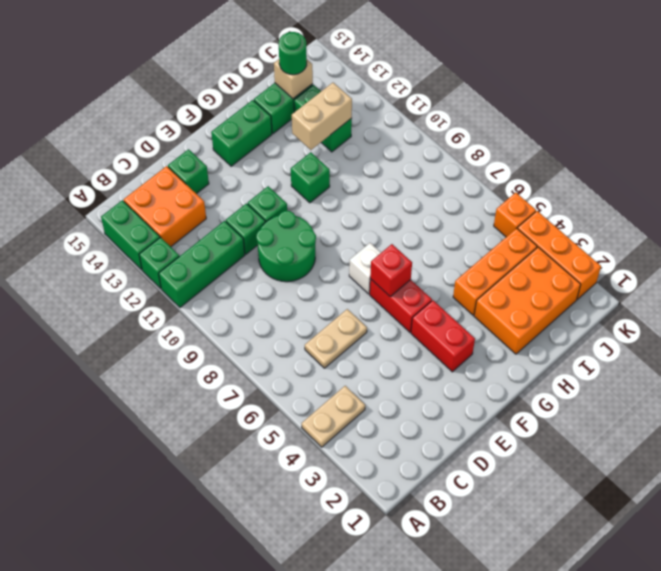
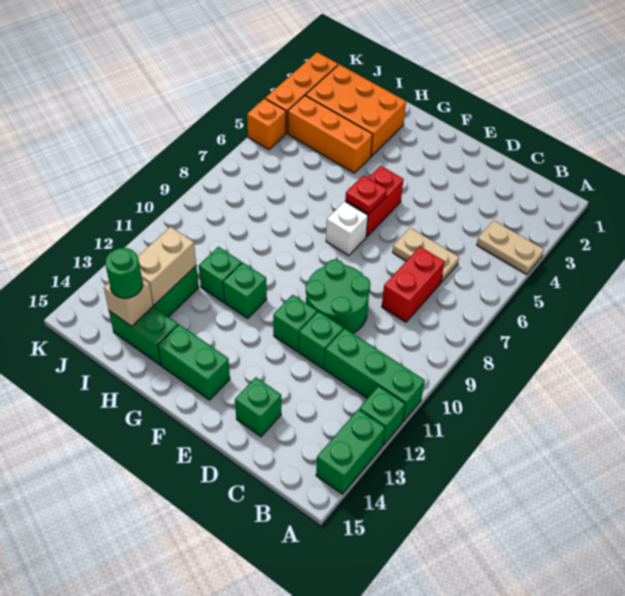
orange brick B13:C14 level 1 -> none
red brick F3:F4 level 1 -> red brick C7:C8 level 1
red brick F6 level 2 -> red plate F6 level 2
none -> green brick H11 level 1
tan brick H12:I12 level 2 -> tan brick I12:I13 level 2

